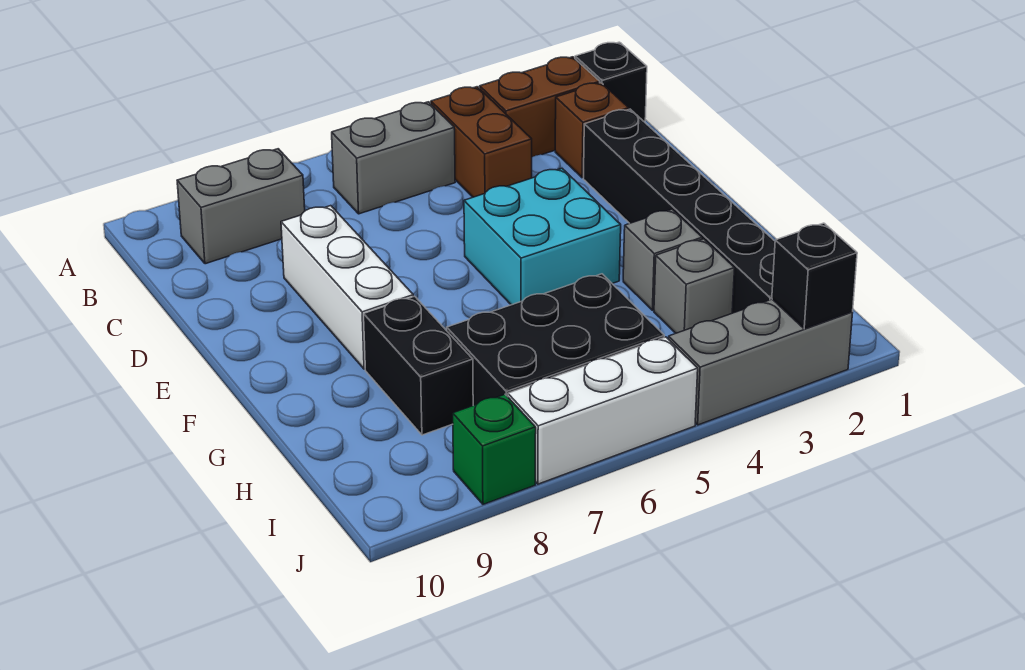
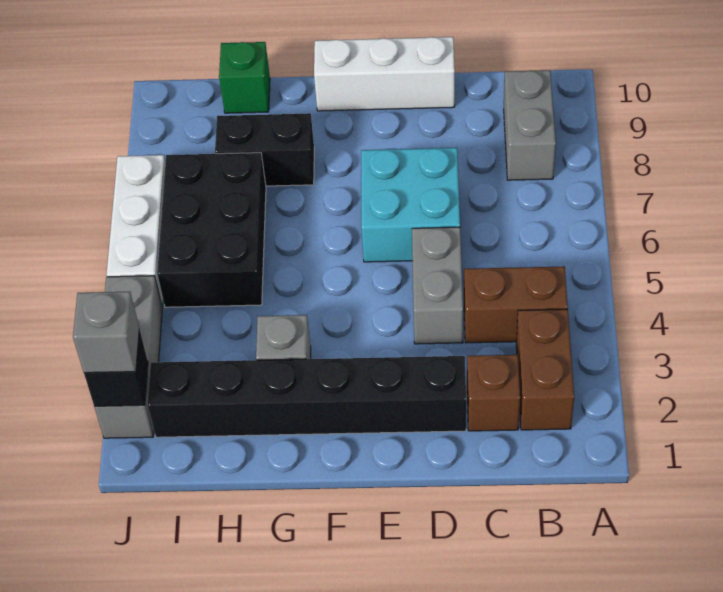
black brick B1 level 1 -> none
grey brick B5:B6 level 1 -> grey brick D4:D5 level 1
white brick D8:F8 level 1 -> white brick D10:F10 level 1
cyan brick E4:F5 level 1 -> cyan brick D6:E7 level 1
grey brick H3 level 1 -> grey brick J2 level 3
green brick J8 level 1 -> green brick H10 level 1

